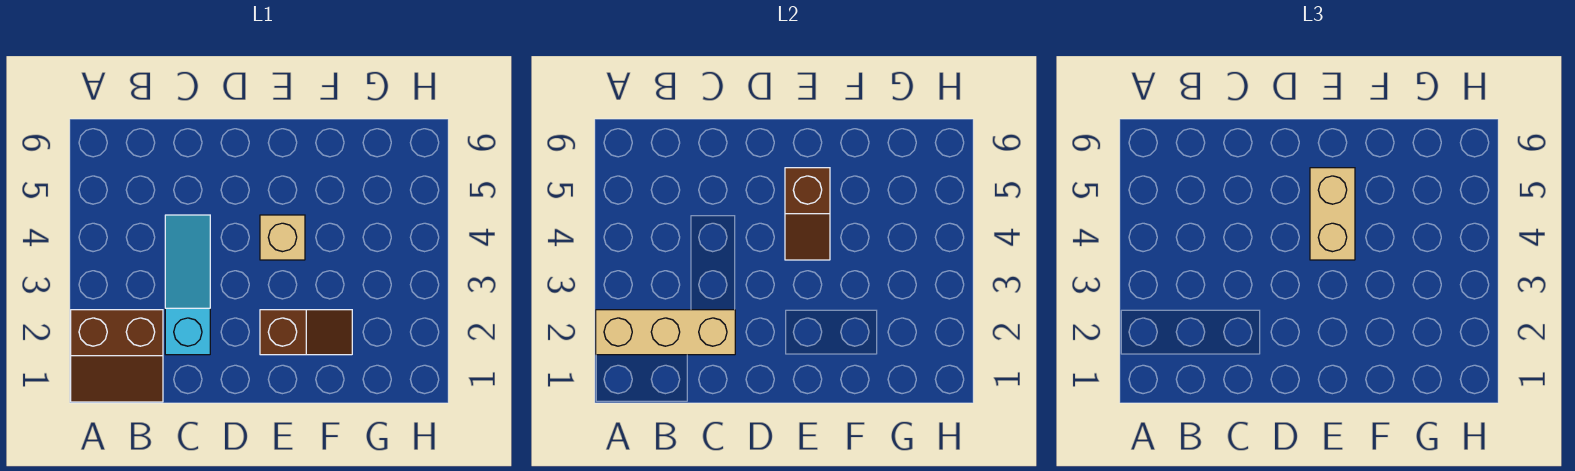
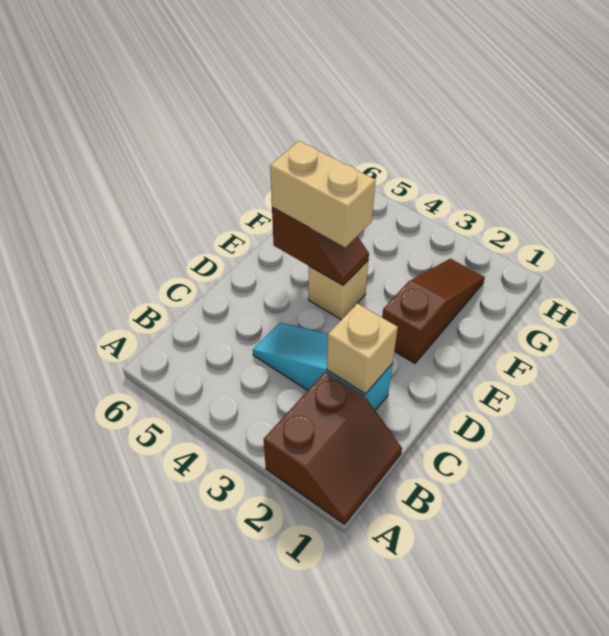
tan brick A2:C2 level 2 -> tan brick C2 level 2
brown slope E2:F2 level 1 top E -> brown slope E2:G2 level 1 top E

